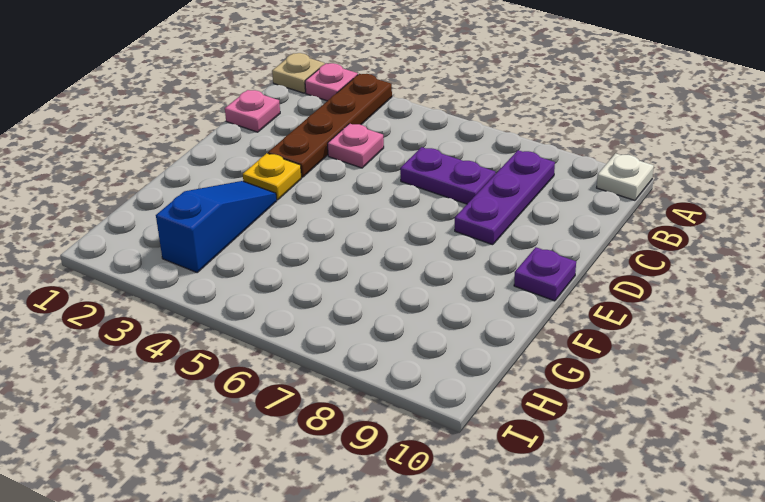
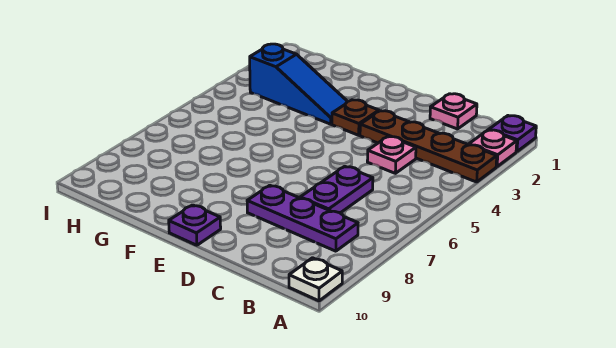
tan plate A1 level 1 -> purple plate A1 level 1
yellow plate E3 level 1 -> brown plate E3 level 1

